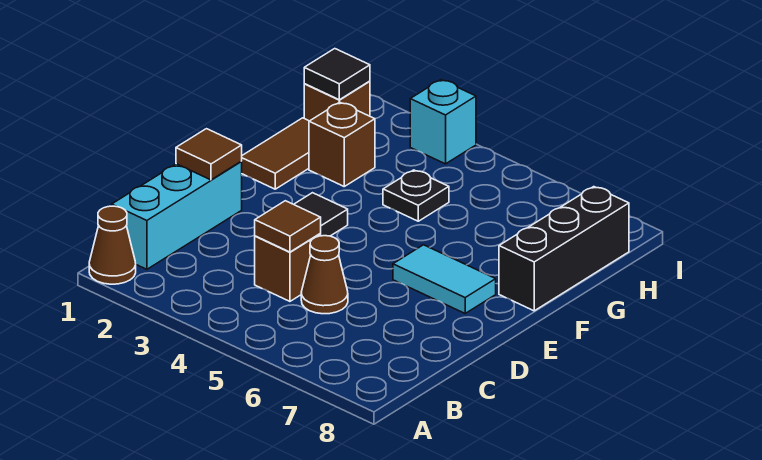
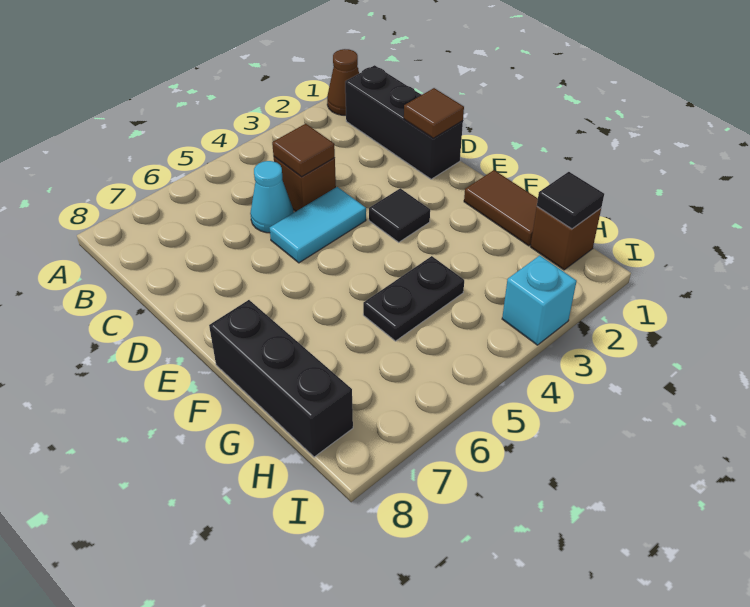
cyan brick B1:D1 level 1 -> black brick B1:D1 level 1
brown cone C5 level 1 -> cyan cone C5 level 1
cyan tile E6:E7 level 1 -> cyan tile D4:D5 level 1
brown brick G2 level 1 -> none
black plate G4 level 1 -> black plate G4:G5 level 1

